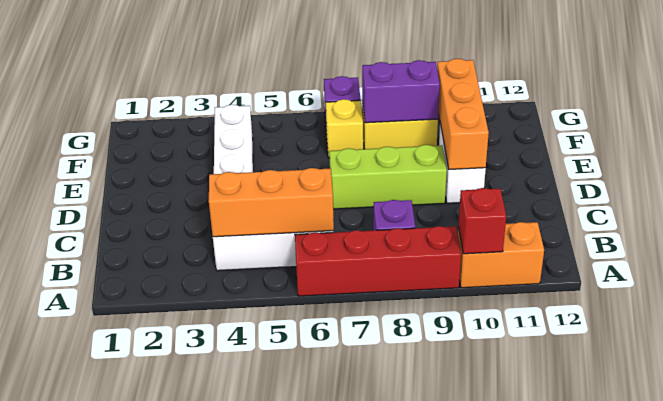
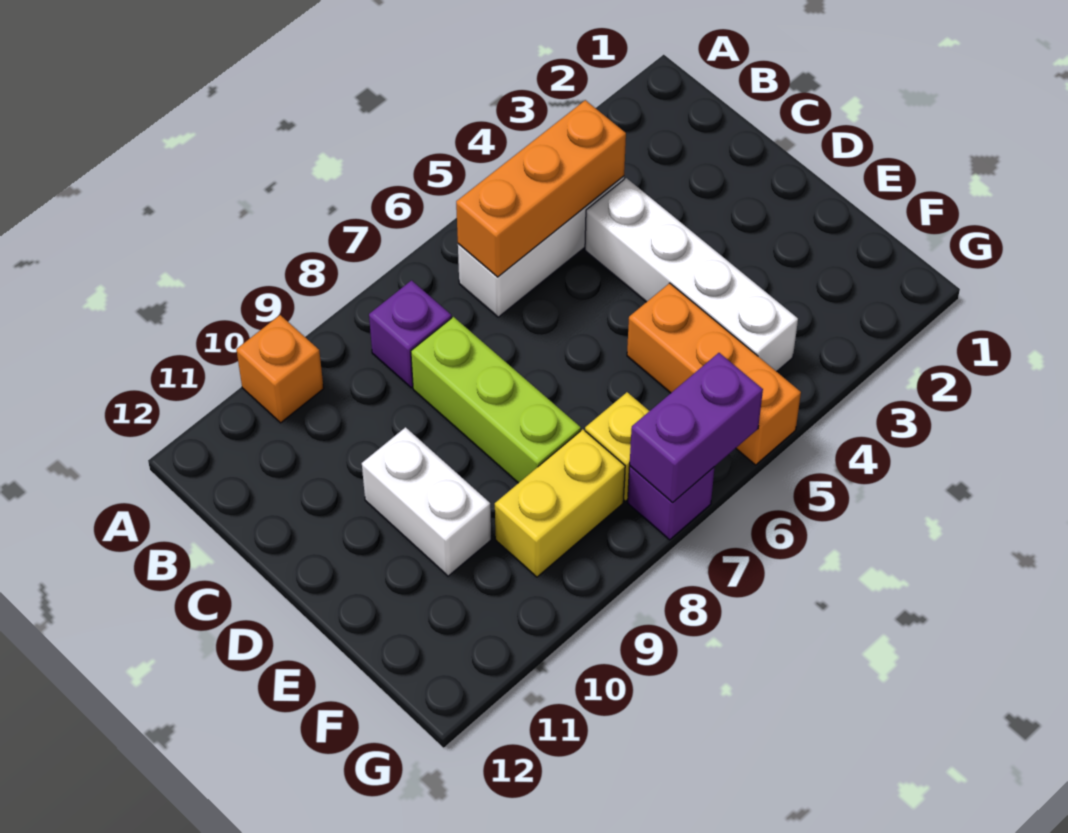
red brick A6:A9 level 1 -> none
orange brick A10:A11 level 1 -> orange brick A10 level 1
red brick A10 level 2 -> none
lime brick D7:D9 level 1 -> lime brick C8:E8 level 1
orange brick D10:F10 level 2 -> orange brick E5:G5 level 1
purple brick F8:F9 level 2 -> purple brick G6:G7 level 2

